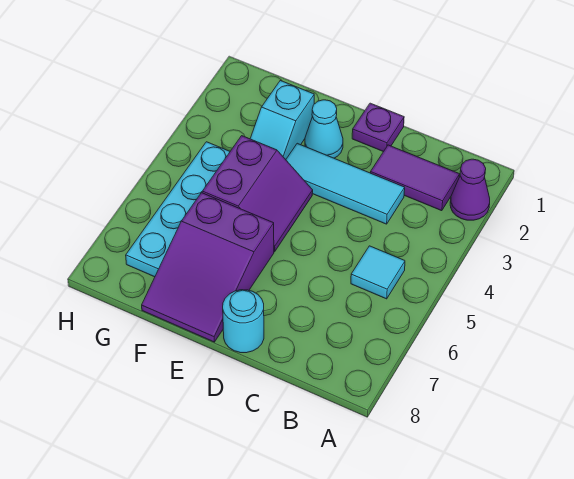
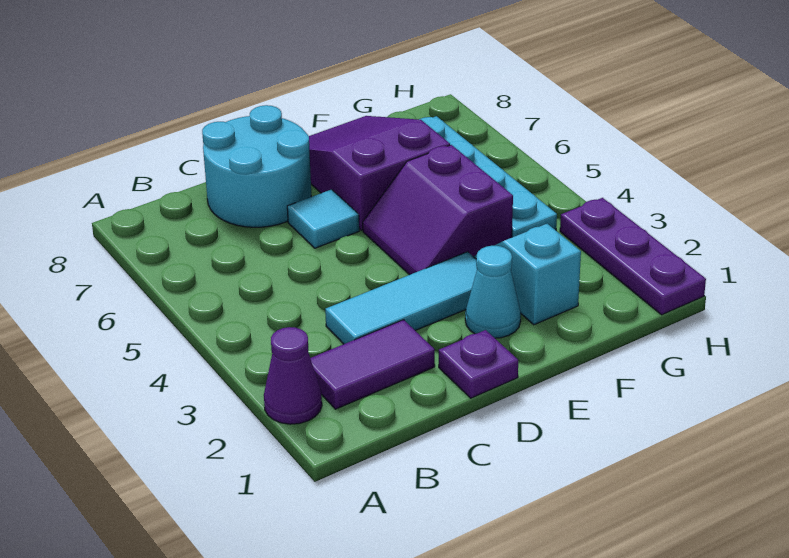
cyan tile B5 level 1 -> cyan tile D6 level 1
cyan round brick D8 level 1 -> cyan round brick C7:D8 level 1
none -> purple plate H1:H3 level 1

